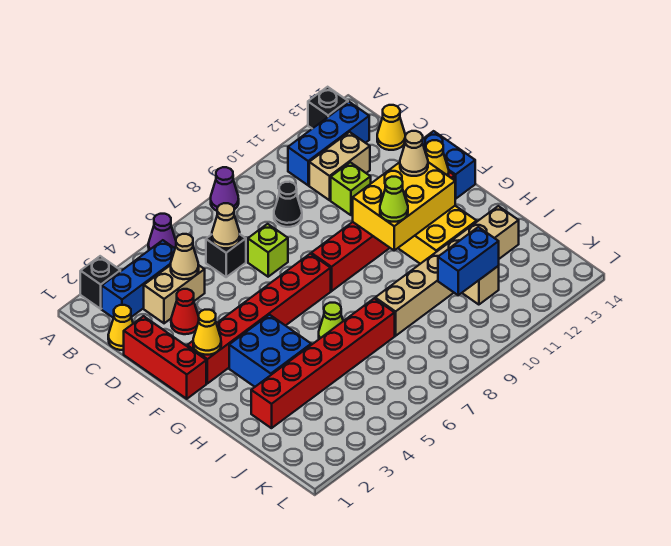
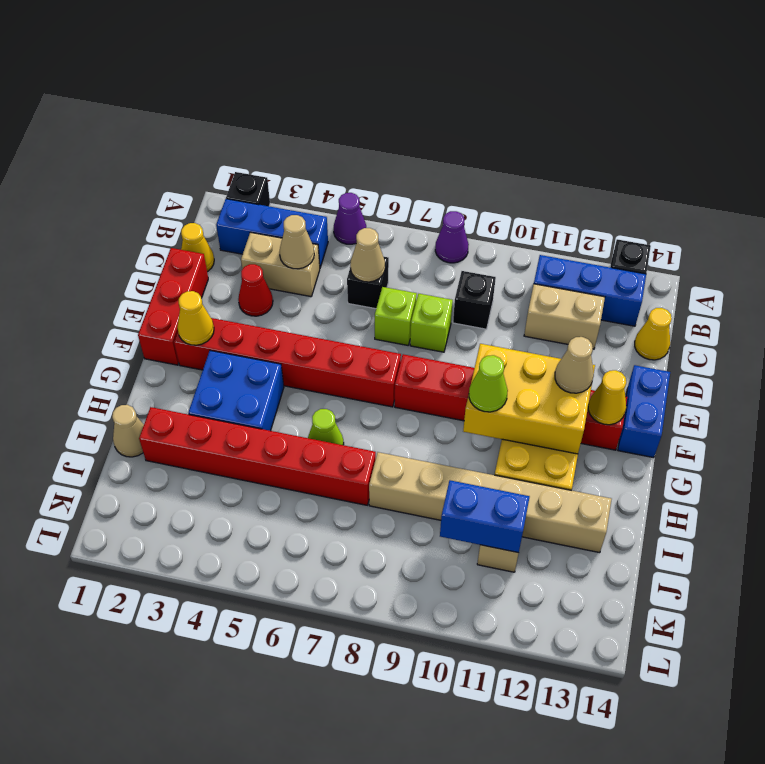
black cone C9 level 1 -> black brick C9 level 1
lime brick D11 level 1 -> lime brick D8 level 1
none -> tan cone I1 level 1

